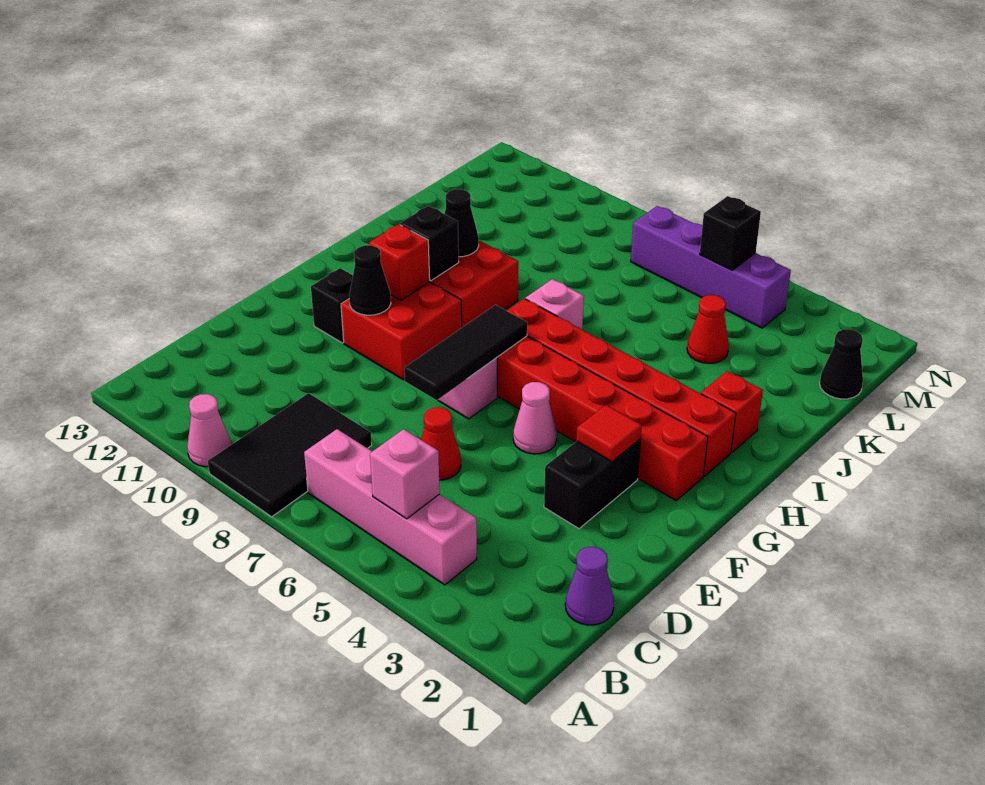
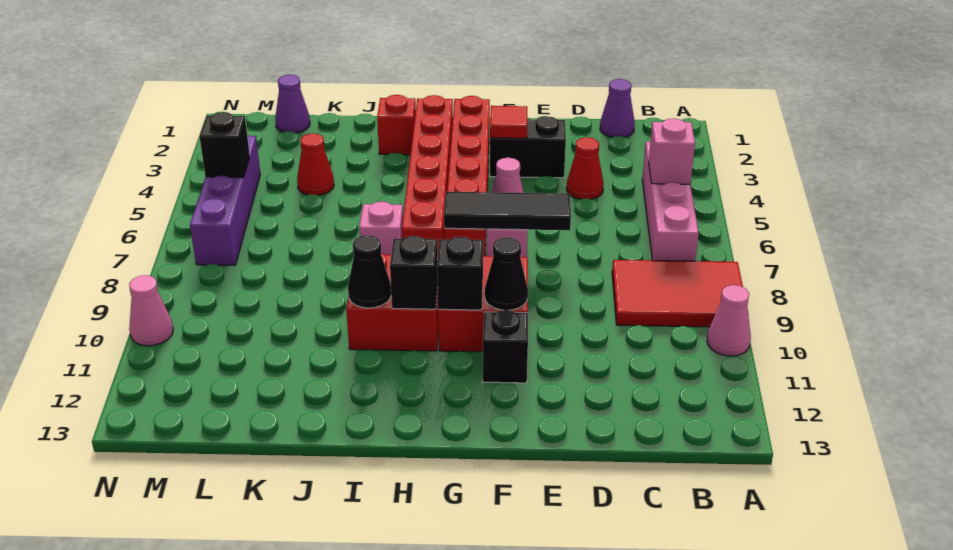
black tile A8:C9 level 1 -> red tile A8:C9 level 1
red cone D6 level 1 -> red cone D4 level 1
red brick G10 level 2 -> black brick G10 level 2
black cone L1 level 1 -> purple cone L1 level 1
none -> pink cone N10 level 1

